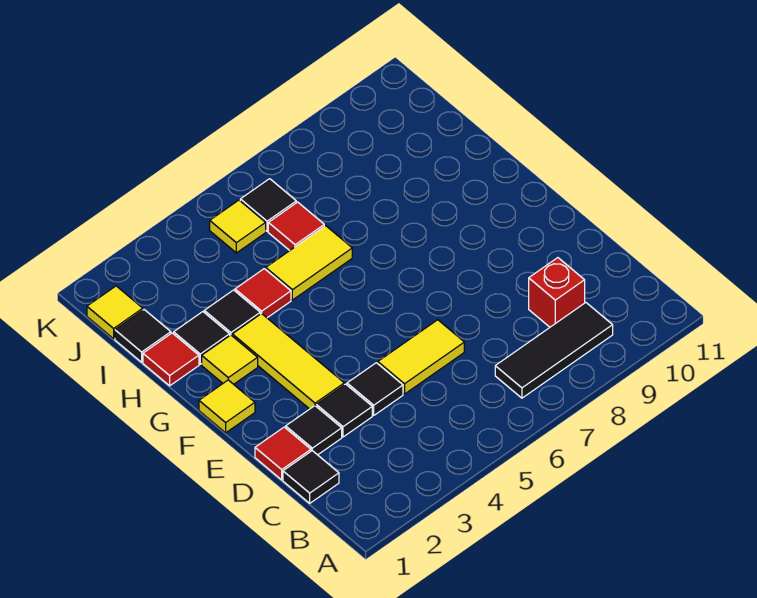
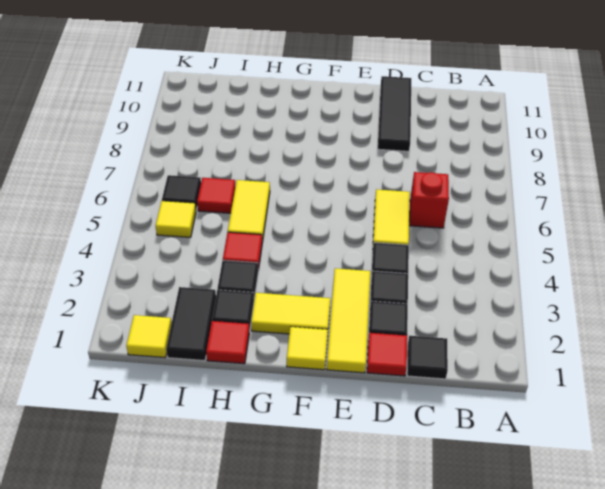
black tile B7:B9 level 1 -> black tile D9:D11 level 1
red brick C9 level 1 -> red brick C6 level 1
yellow tile E3:G3 level 1 -> yellow tile E1:E3 level 1
yellow tile G2 level 1 -> yellow tile F2:G2 level 1
black tile I1 level 1 -> black tile I1:I2 level 1

